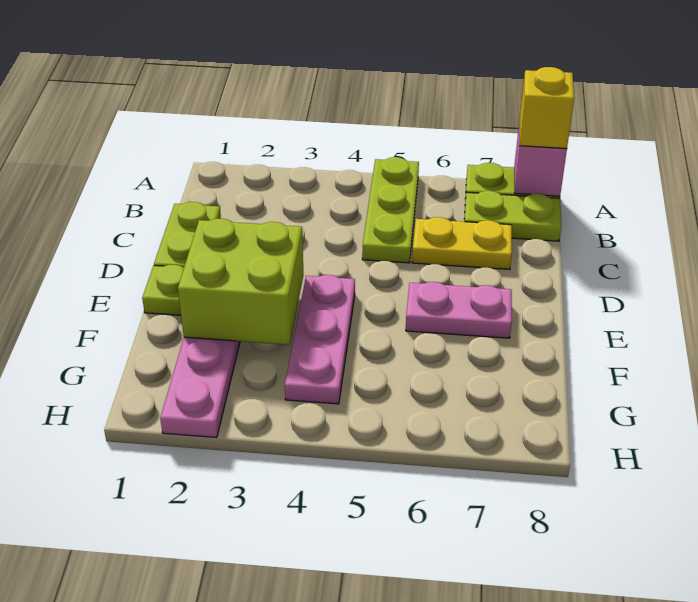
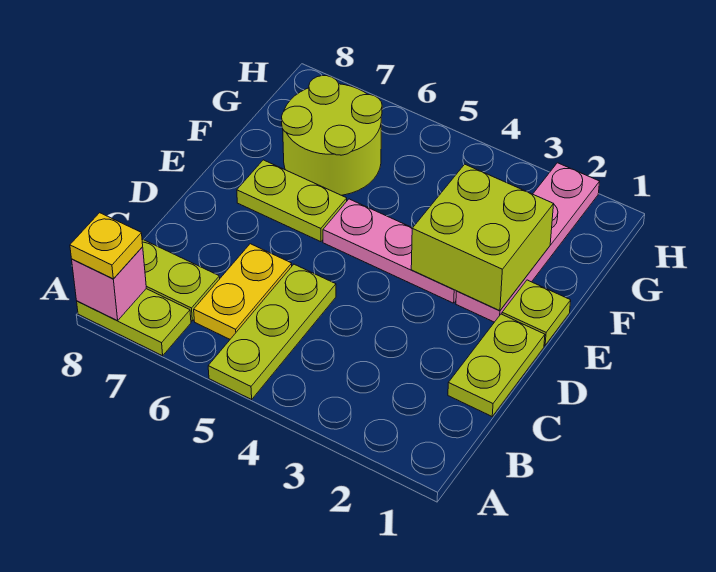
yellow brick A8 level 3 -> yellow plate A8 level 3
yellow plate C6:C7 level 1 -> yellow plate B6:C6 level 1
pink plate E4:G4 level 1 -> pink plate E3:E5 level 1
pink plate E6:E7 level 1 -> lime plate E6:E7 level 1
none -> lime round brick F6:G7 level 1

